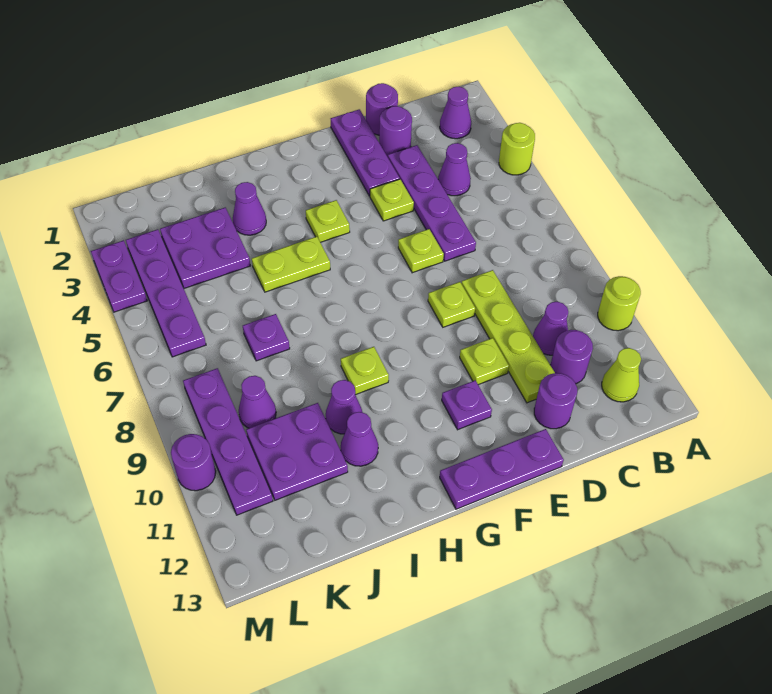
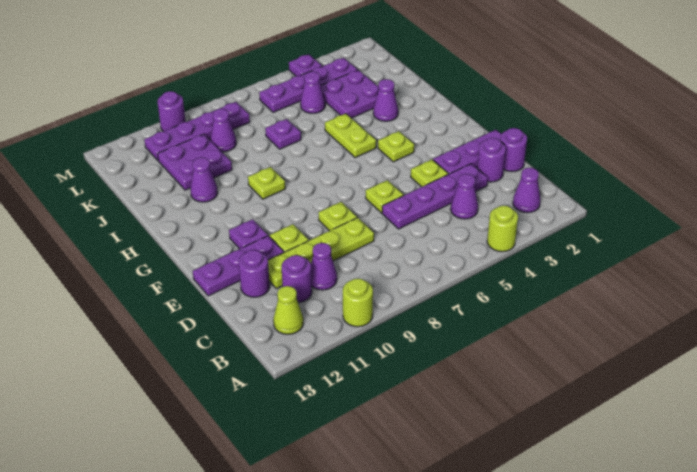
purple plate E13:G13 level 1 -> purple plate E11:E13 level 1
purple cone I10 level 1 -> purple cone K5 level 1
purple plate M3:M4 level 1 -> purple plate M4 level 1

